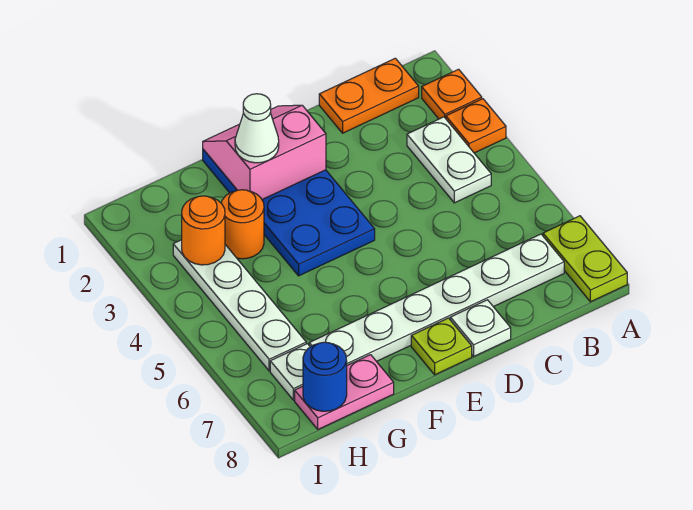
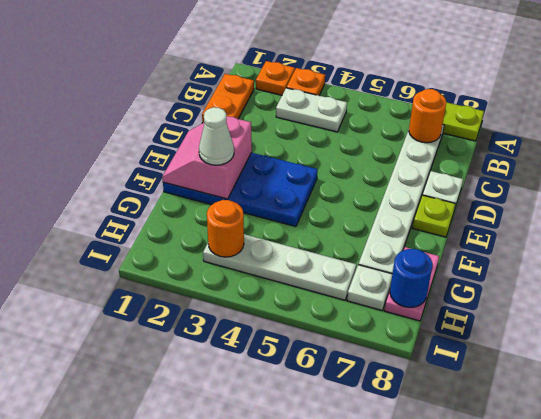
orange round brick G3 level 1 -> orange round brick B7 level 2

